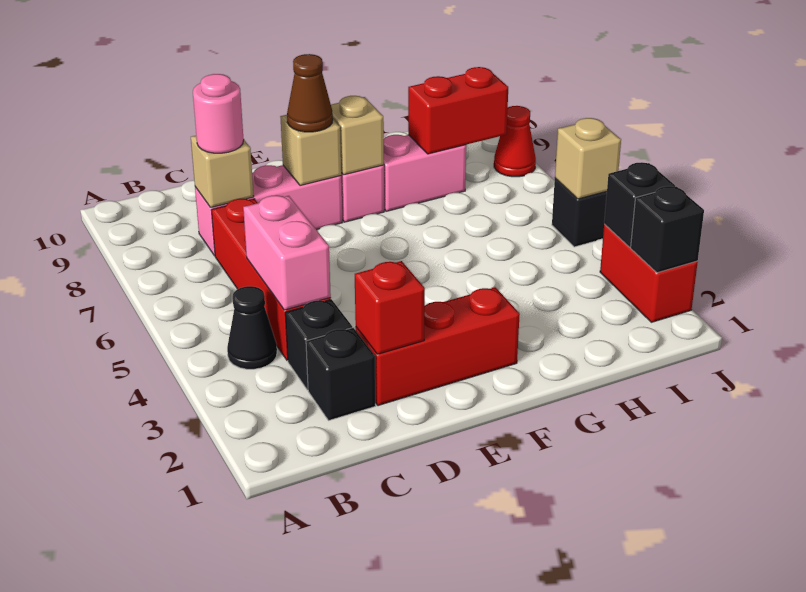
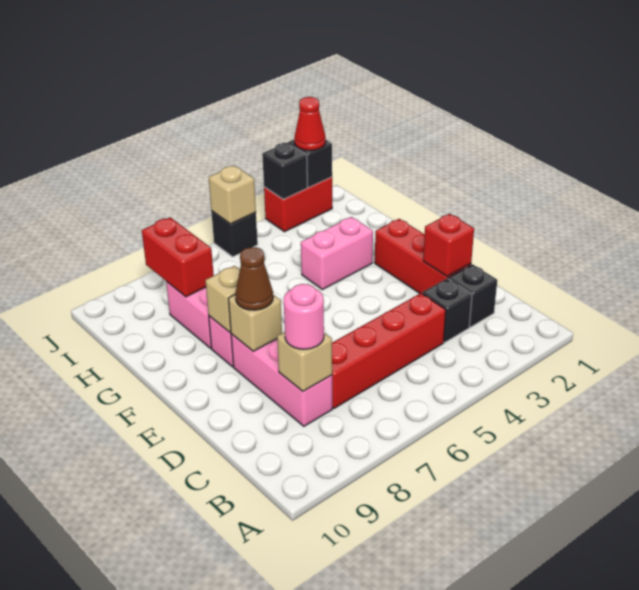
black cone B4 level 1 -> none
pink brick C4:C5 level 2 -> pink brick G3:G4 level 1
red cone J8 level 1 -> red cone J2 level 3

